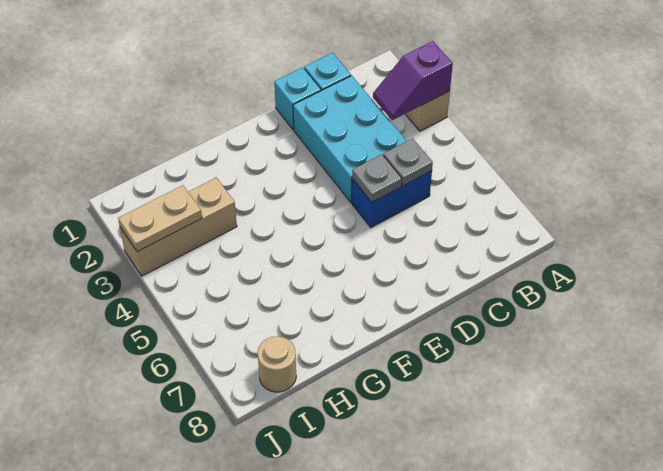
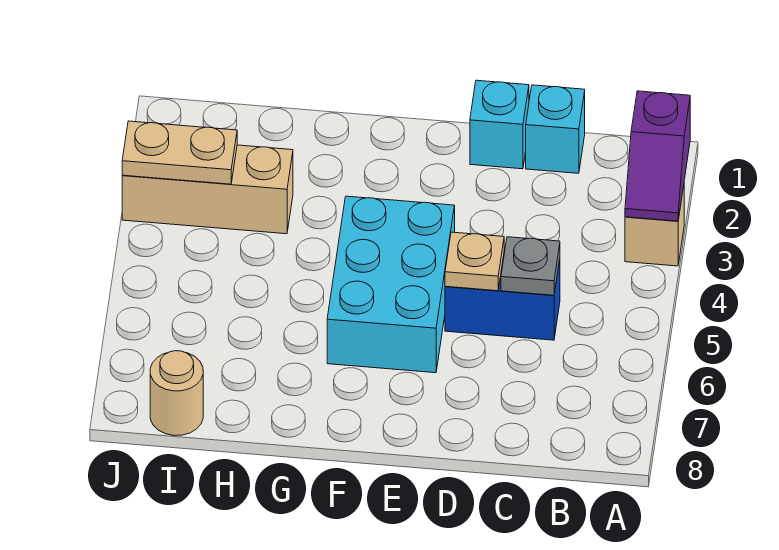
purple slope A3:B3 level 2 top A -> purple slope A2:A3 level 2 top 2
cyan brick C2:D4 level 1 -> cyan brick E4:F6 level 1
grey plate D5 level 2 -> tan plate D5 level 2

